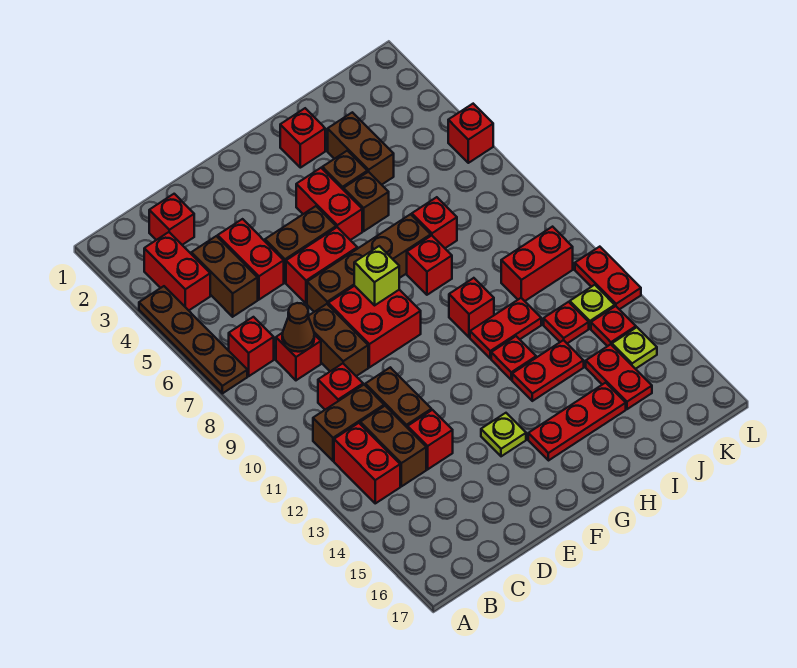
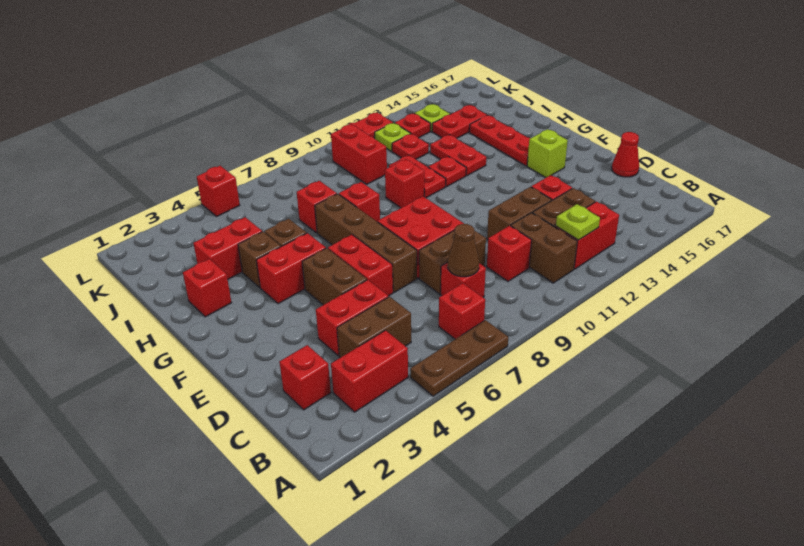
brown plate A4:A7 level 1 -> brown plate A5:A7 level 1
none -> red cone D17 level 1
lime brick F8 level 2 -> lime brick F15 level 1
lime plate F14 level 1 -> lime plate B12 level 2
brown brick I3:I4 level 1 -> red brick I3:I4 level 1

